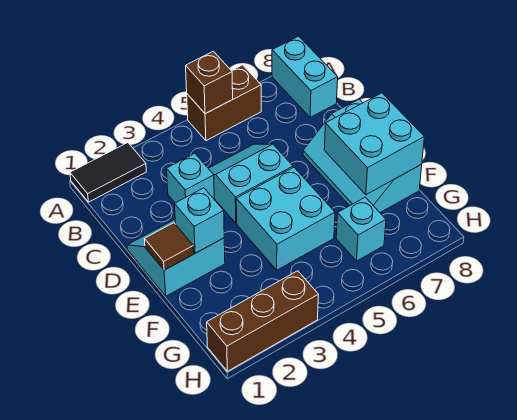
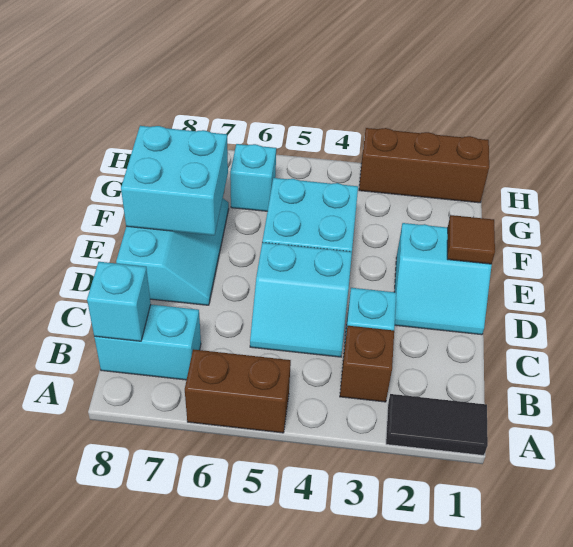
brown brick A5 level 2 -> brown brick B3 level 1
cyan brick A8:B8 level 1 -> cyan brick B7:B8 level 1
cyan brick E2 level 2 -> cyan brick B8 level 2

